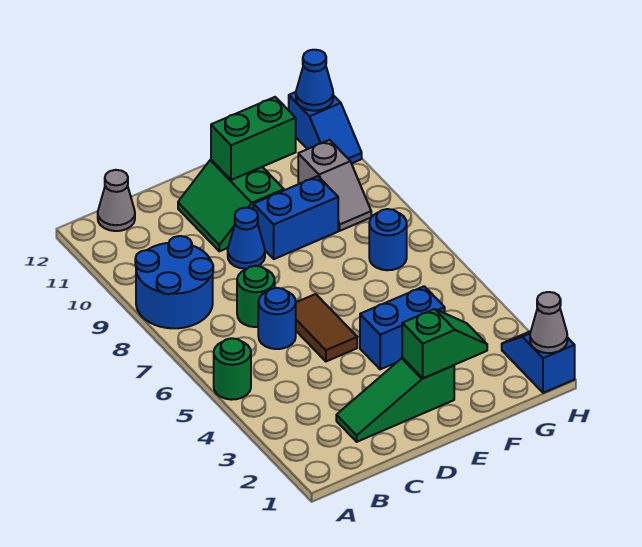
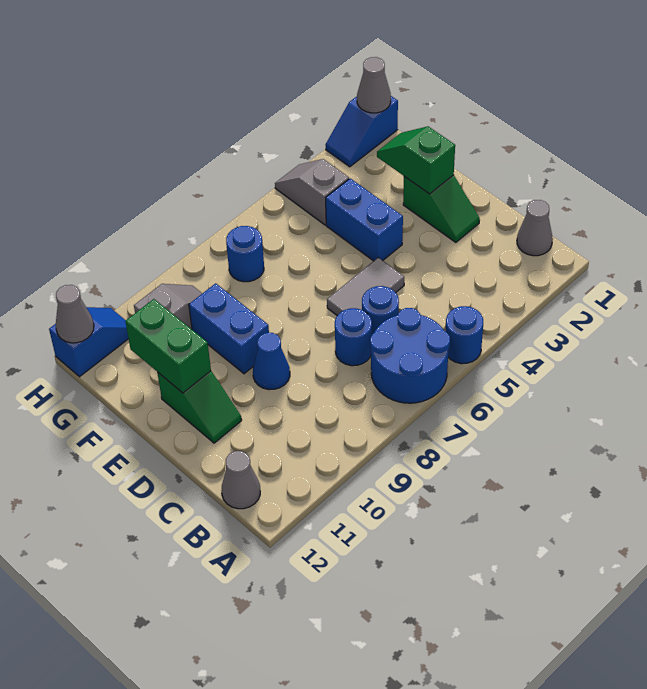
green round brick A5 level 1 -> blue round brick A5 level 1
blue round brick A8:B9 level 1 -> blue round brick A6:B7 level 1
none -> grey cone B1 level 1
green slope C2:E2 level 1 top E -> green slope D2:E2 level 1 top E
green round brick C7 level 1 -> blue round brick C7 level 1
brown tile D5:D6 level 1 -> grey tile D5:D6 level 1
green slope D10:E11 level 1 top E -> green slope D11:E11 level 1 top E
none -> grey slope G4:H4 level 1 top G
blue cone H12 level 2 -> grey cone H12 level 2

